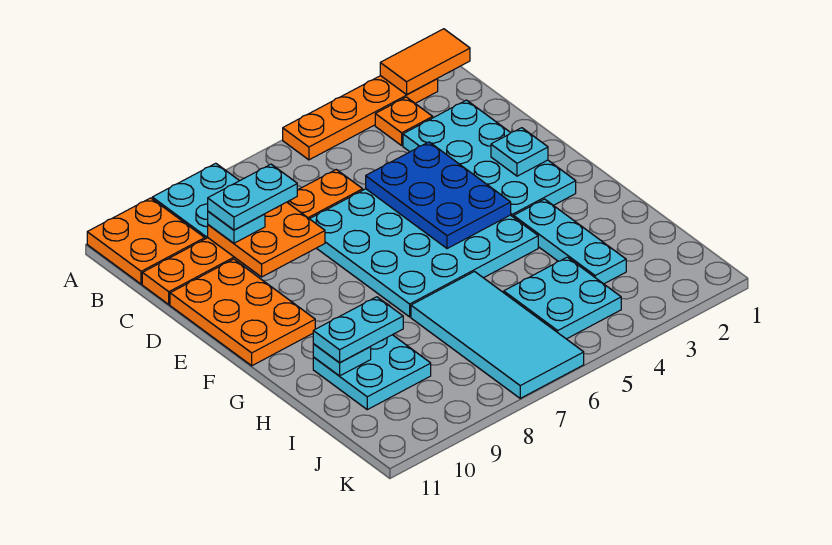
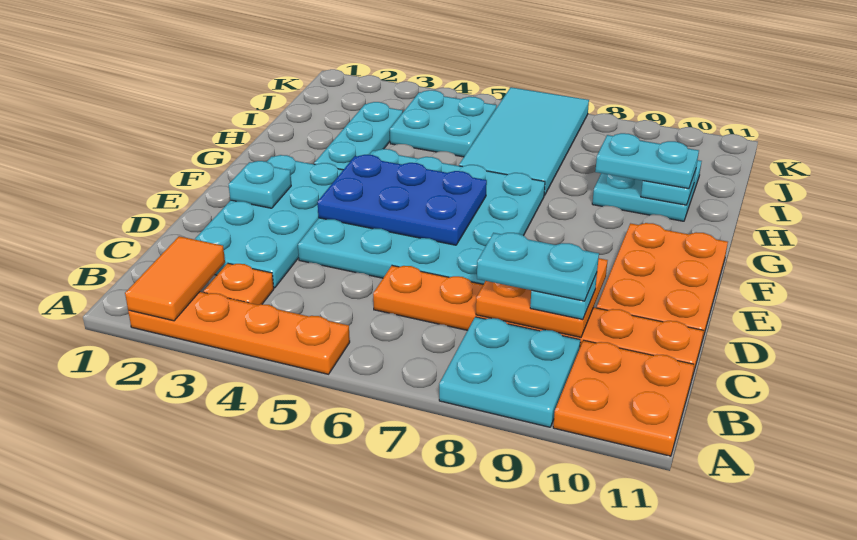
orange tile A1:A2 level 2 -> orange tile A2:B2 level 2
blue plate D4:F5 level 2 -> blue plate E4:F6 level 2

